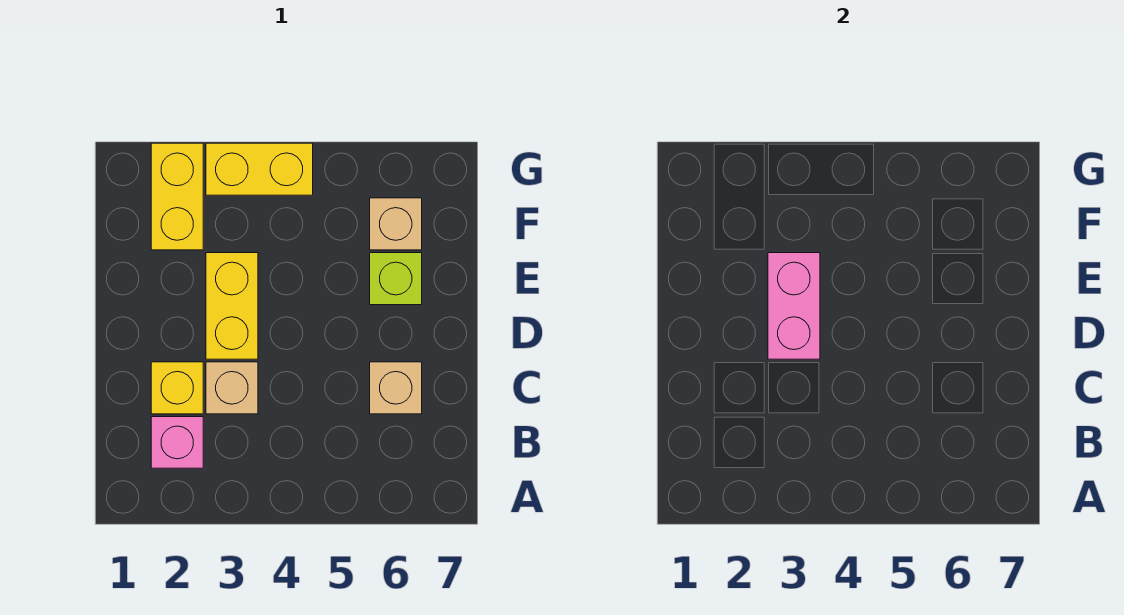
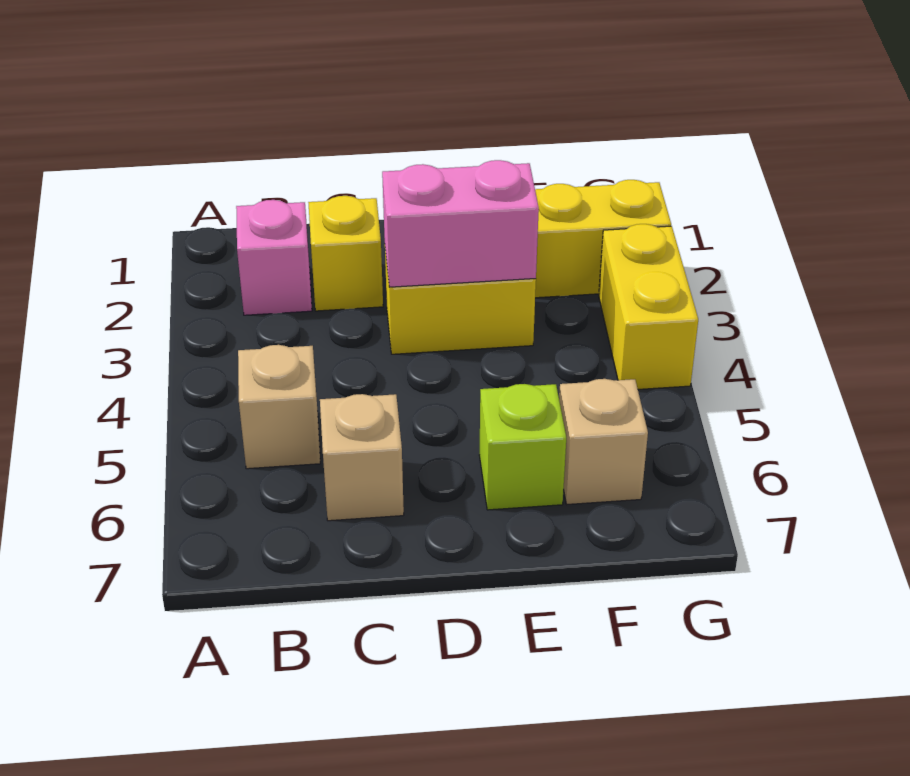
tan brick C3 level 1 -> tan brick B5 level 1

